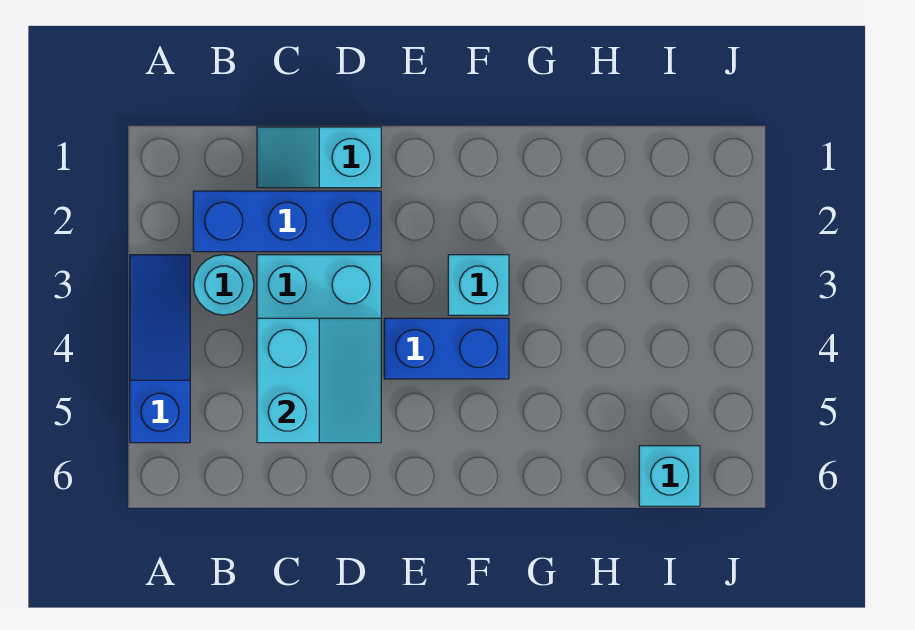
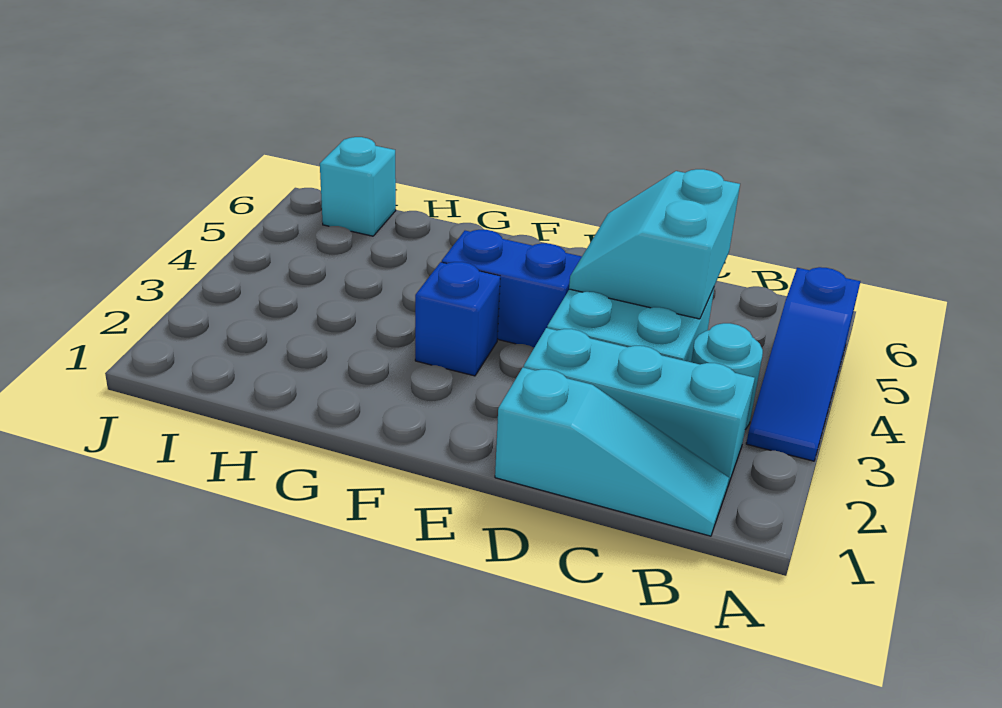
blue brick B2:D2 level 1 -> cyan brick B2:D2 level 1
cyan slope C1:D1 level 1 top D -> cyan slope B1:D1 level 1 top D
cyan brick F3 level 1 -> blue brick F3 level 1

